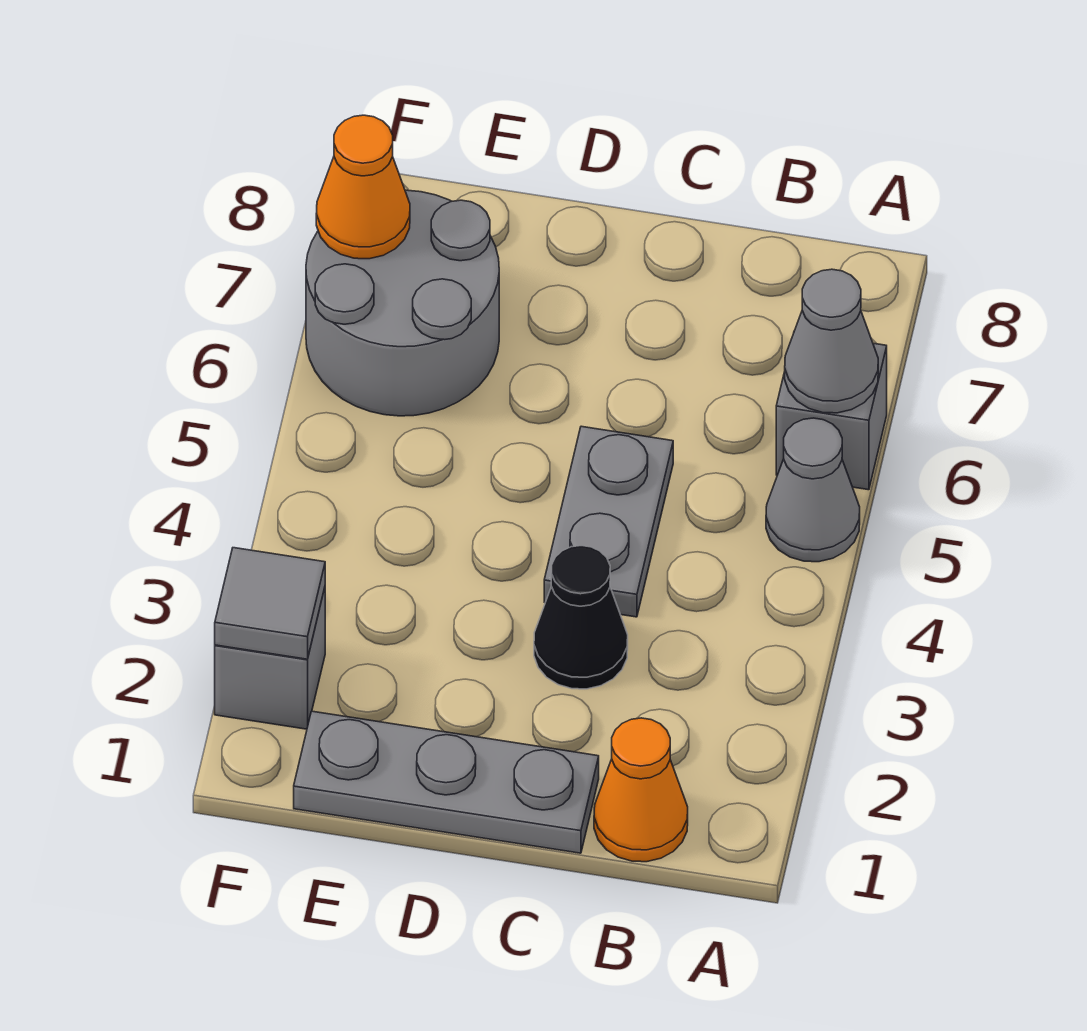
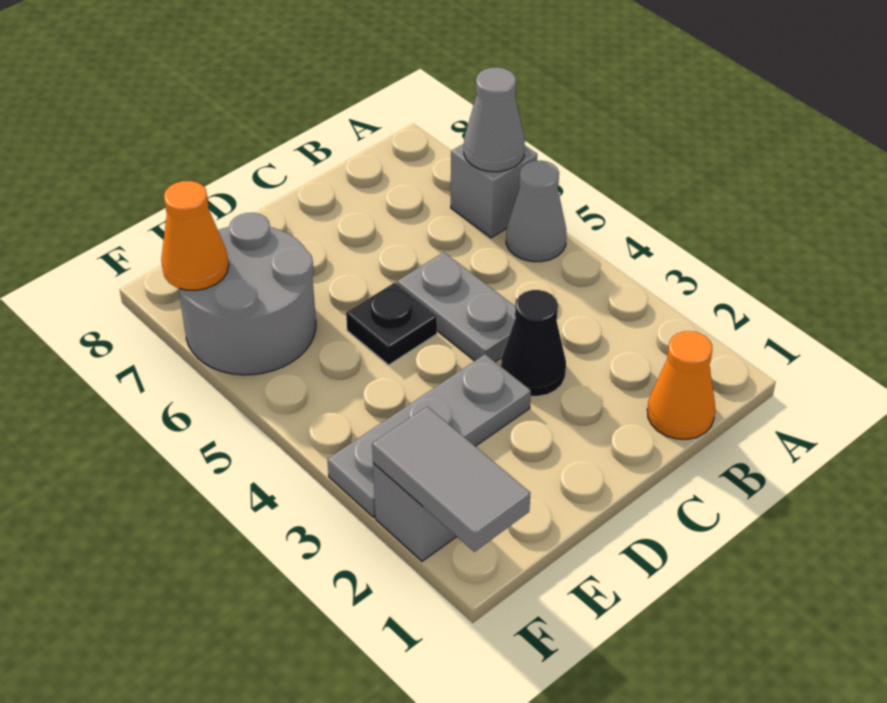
grey plate C1:E1 level 1 -> grey plate D3:F3 level 1
none -> black plate D5 level 1
grey tile F2 level 2 -> grey tile F1:F2 level 2

